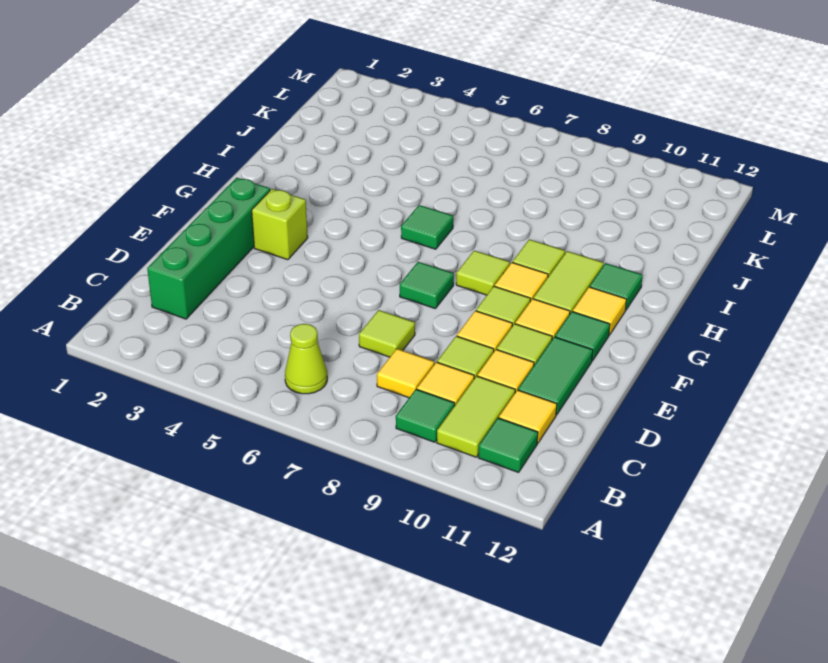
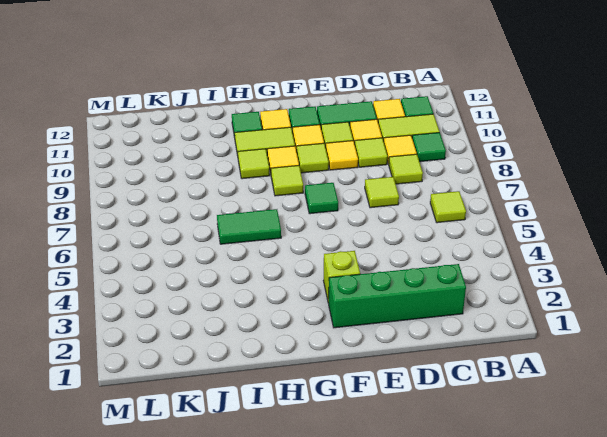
lime cone B6 level 1 -> lime tile B6 level 1
yellow tile C8 level 1 -> lime tile C8 level 1
green tile H6 level 1 -> green tile H6:I6 level 1

